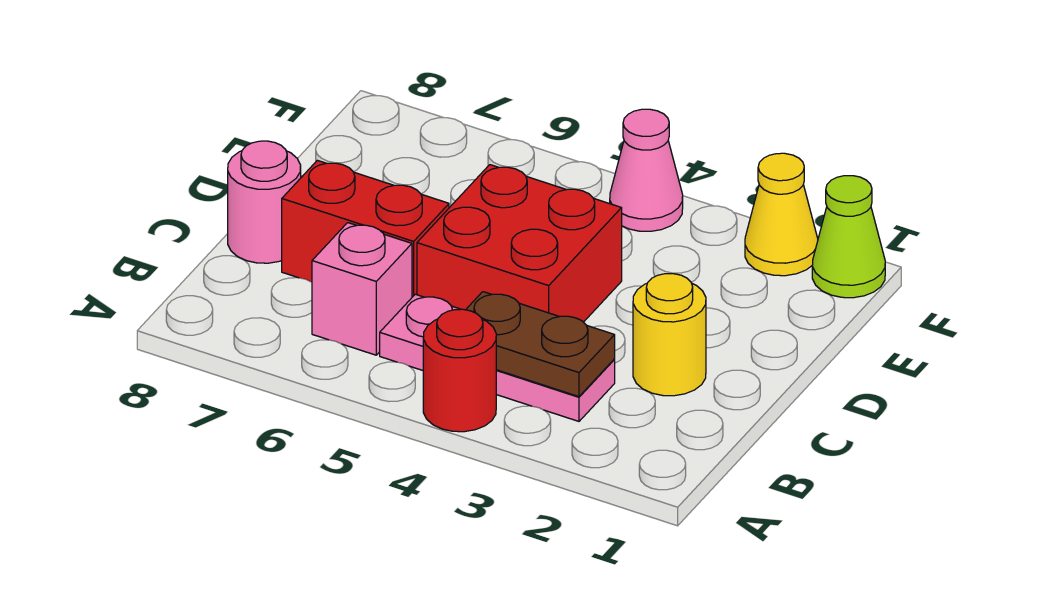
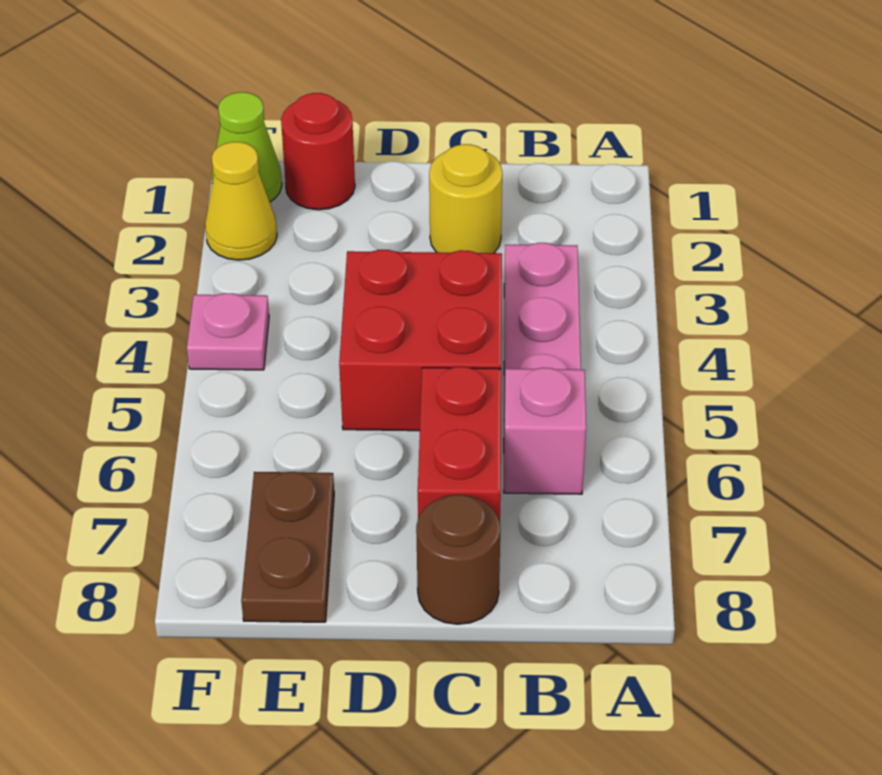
red round brick A4 level 1 -> red round brick E1 level 1
brown plate B3:B4 level 2 -> brown plate E7:E8 level 1
pink round brick C8 level 1 -> brown round brick C8 level 1
pink cone F4 level 1 -> pink plate F4 level 1

